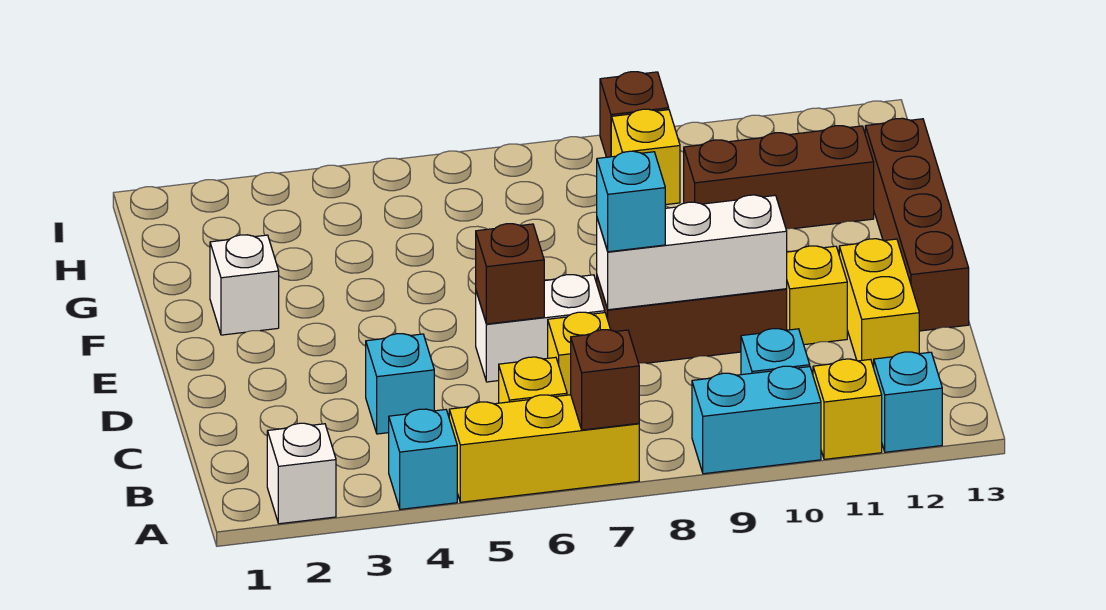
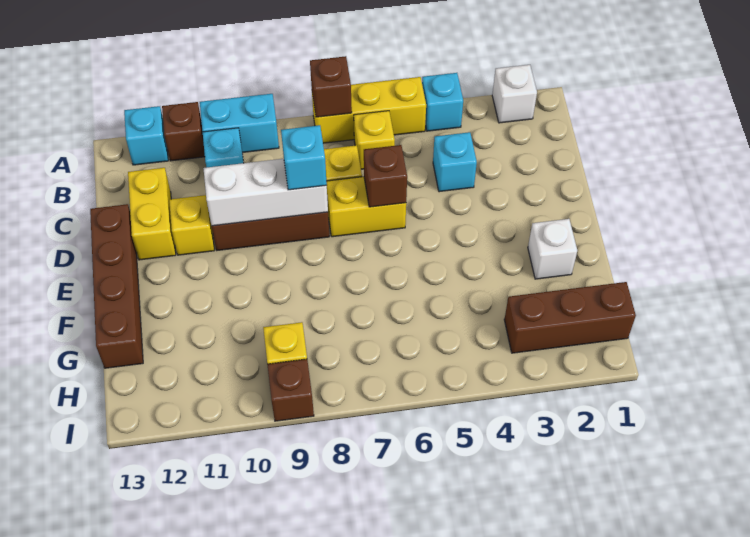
yellow brick A11 level 1 -> brown brick A11 level 1
white brick D6:D7 level 1 -> yellow brick D6:D7 level 1
brown brick G10:G12 level 1 -> brown brick H1:H3 level 1

